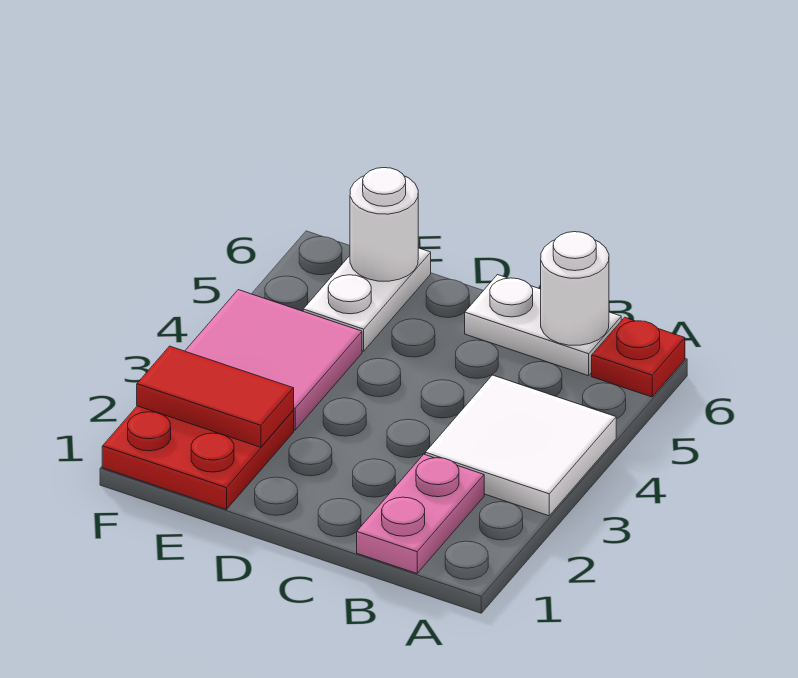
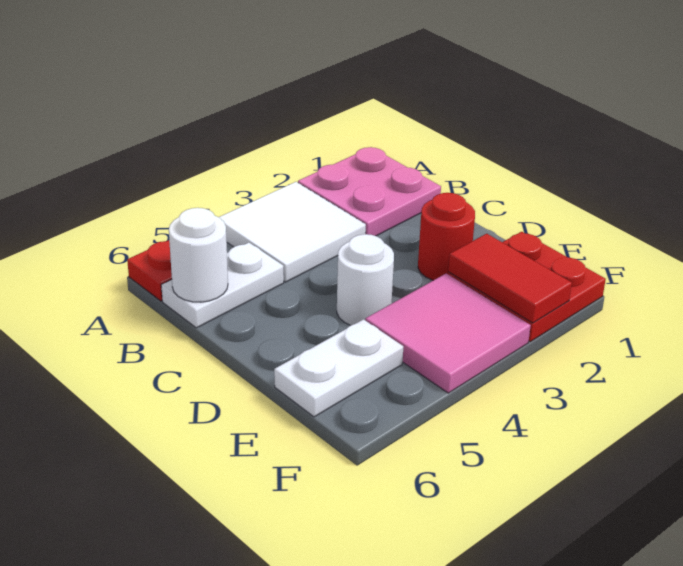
pink plate B1:B2 level 1 -> pink plate A1:B2 level 1
white plate B6:C6 level 1 -> white plate B5:B6 level 1
none -> red round brick D2 level 1
white round brick E6 level 2 -> white round brick D4 level 1

